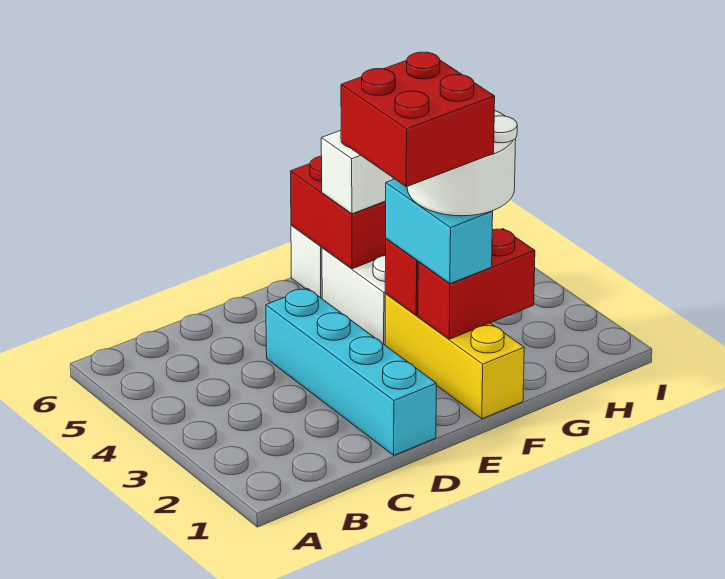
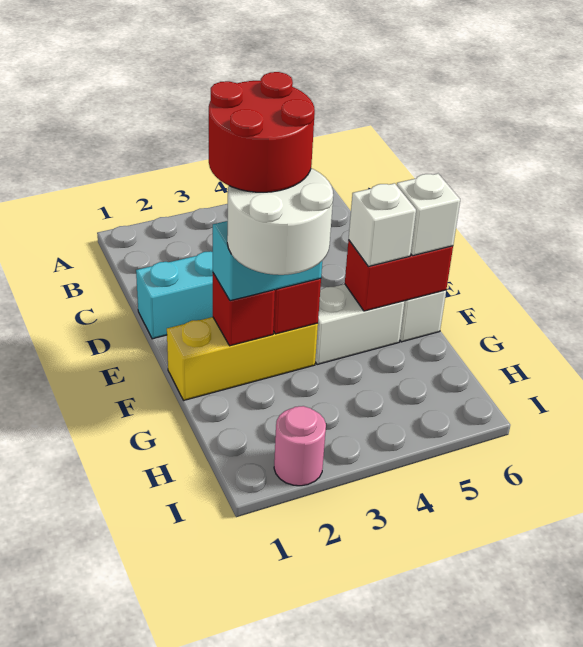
red brick E2:F3 level 5 -> red round brick E2:F3 level 5
red brick F2:G2 level 2 -> red brick F2 level 2
none -> white brick F6 level 3
none -> pink round brick I2 level 1

